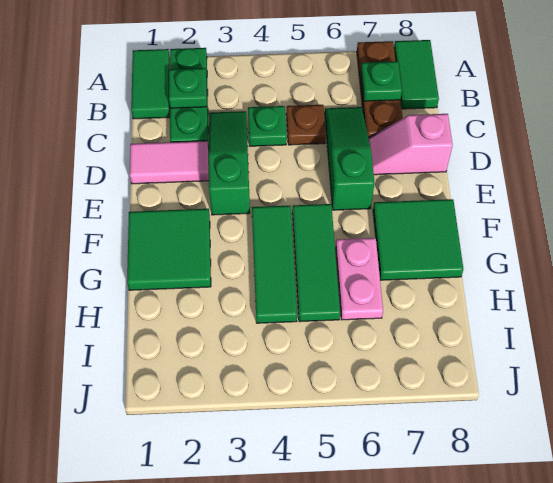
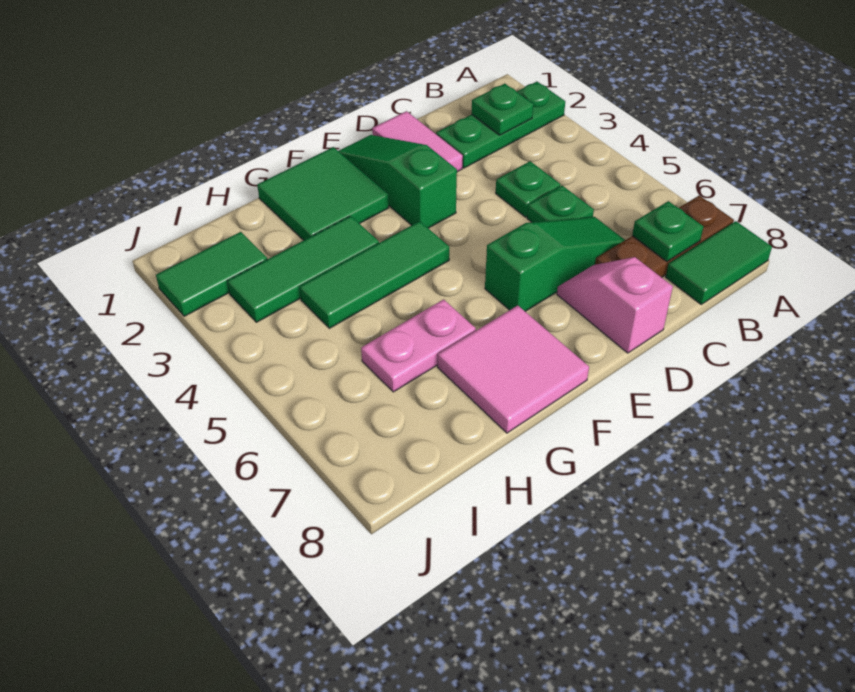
green tile A1:B1 level 1 -> green tile I2:J2 level 1
green slope C3:E3 level 1 top E -> green slope E1:E3 level 1 top 3
brown plate C5 level 1 -> green plate C5 level 1
green tile F5:H5 level 1 -> green tile G3:I3 level 1
green tile F7:G8 level 1 -> pink tile F7:G8 level 1

